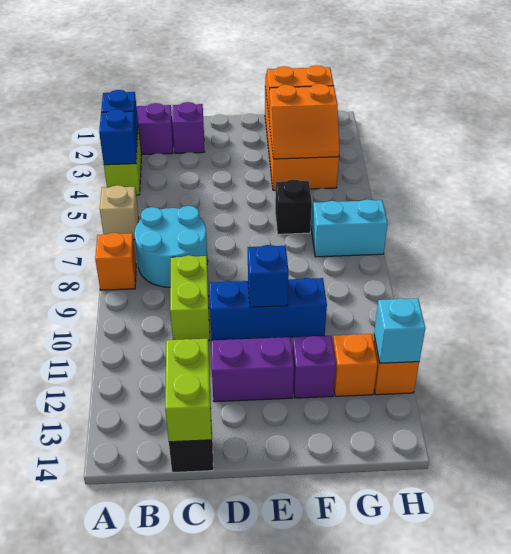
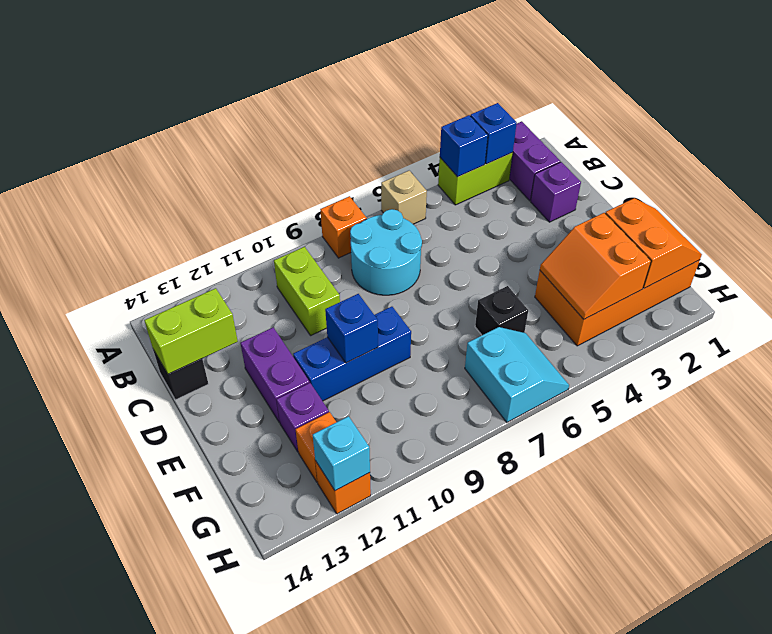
lime brick C9:C10 level 1 -> lime brick B10:C10 level 1
blue brick D10:F10 level 1 -> blue brick E9:E11 level 1

